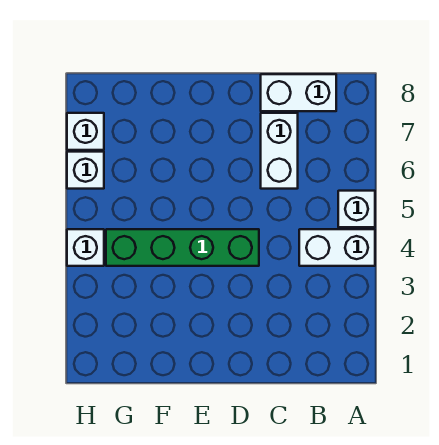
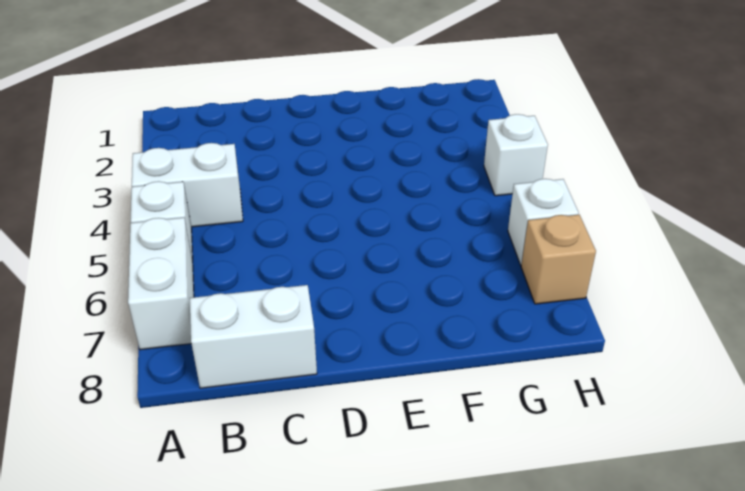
white brick C6:C7 level 1 -> white brick A6:A7 level 1
green brick D4:G4 level 1 -> none
white brick H7 level 1 -> tan brick H7 level 1

